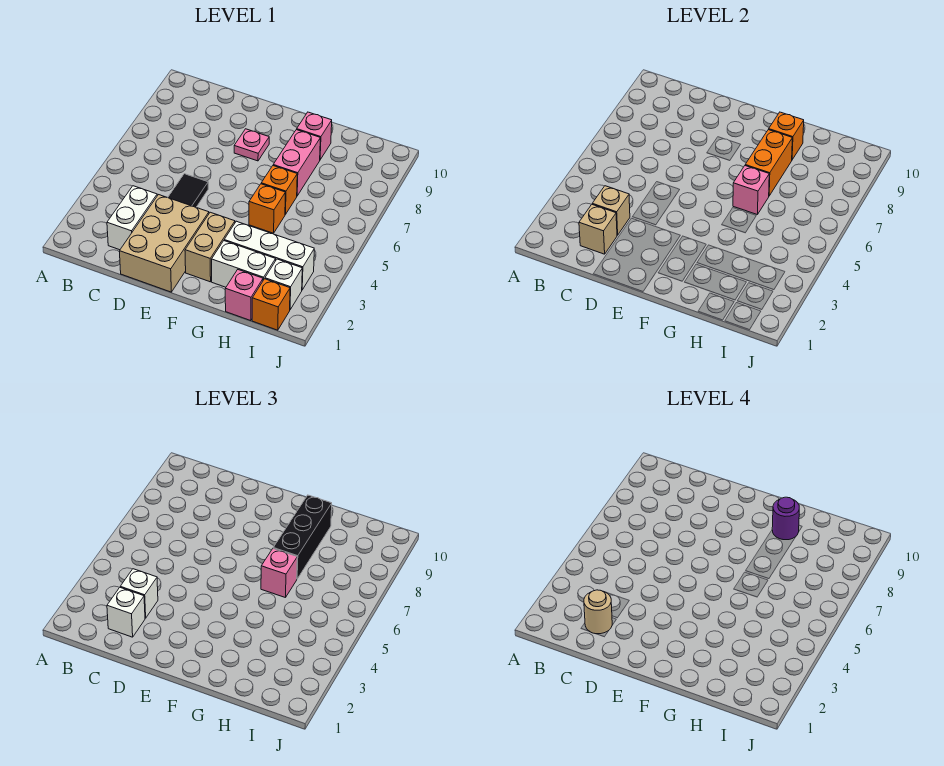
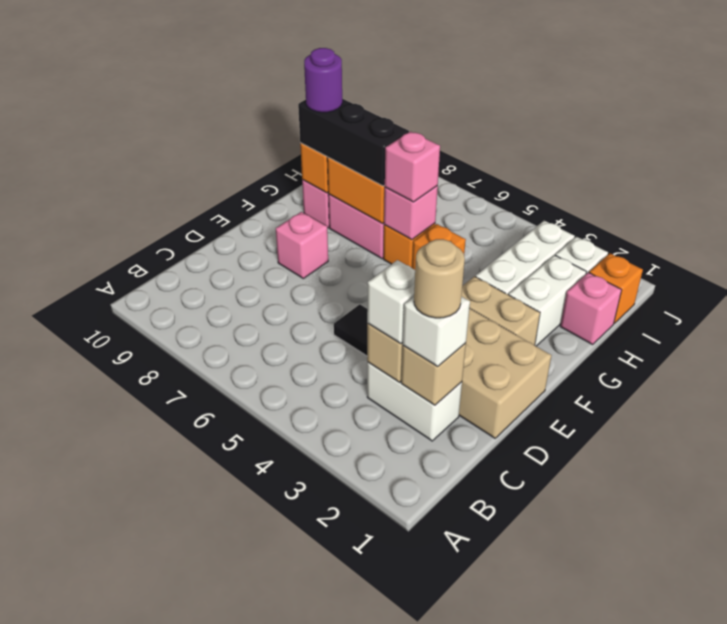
pink plate E8 level 1 -> pink brick E8 level 1

